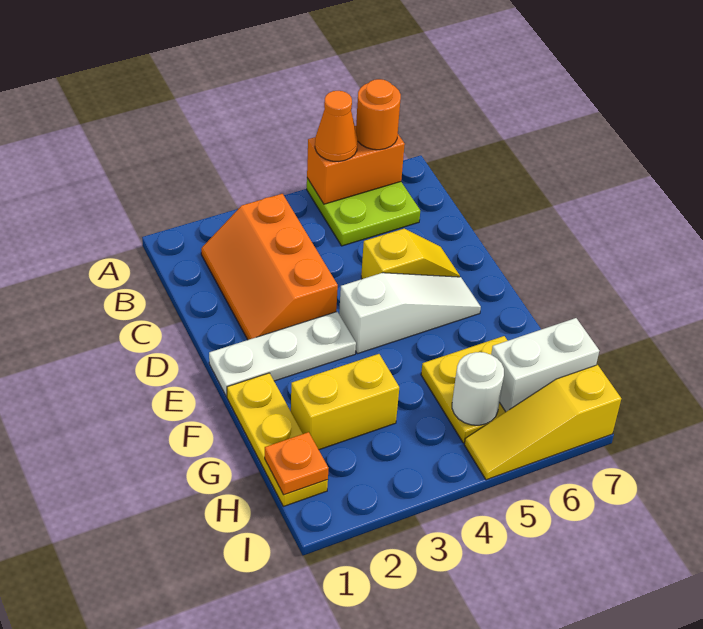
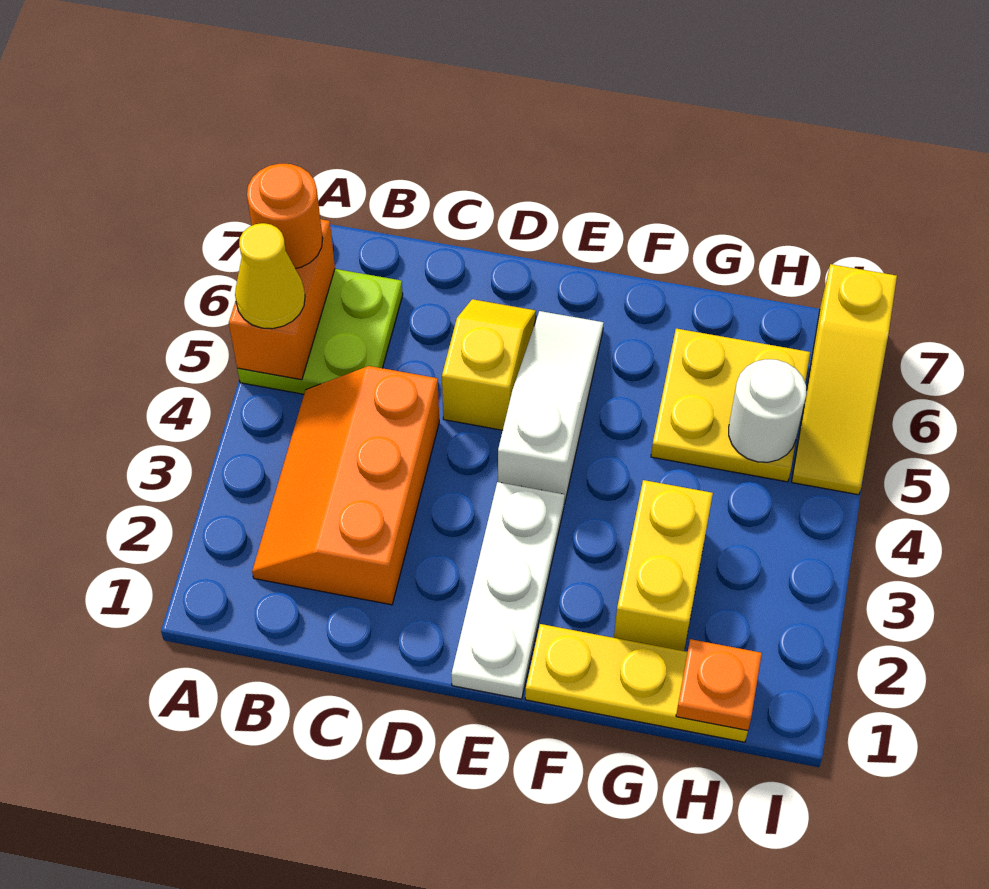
orange cone A5 level 3 -> yellow cone A5 level 3
orange slope B2:D3 level 1 top 3 -> orange slope B2:C4 level 1 top C
white brick H6:H7 level 2 -> none

